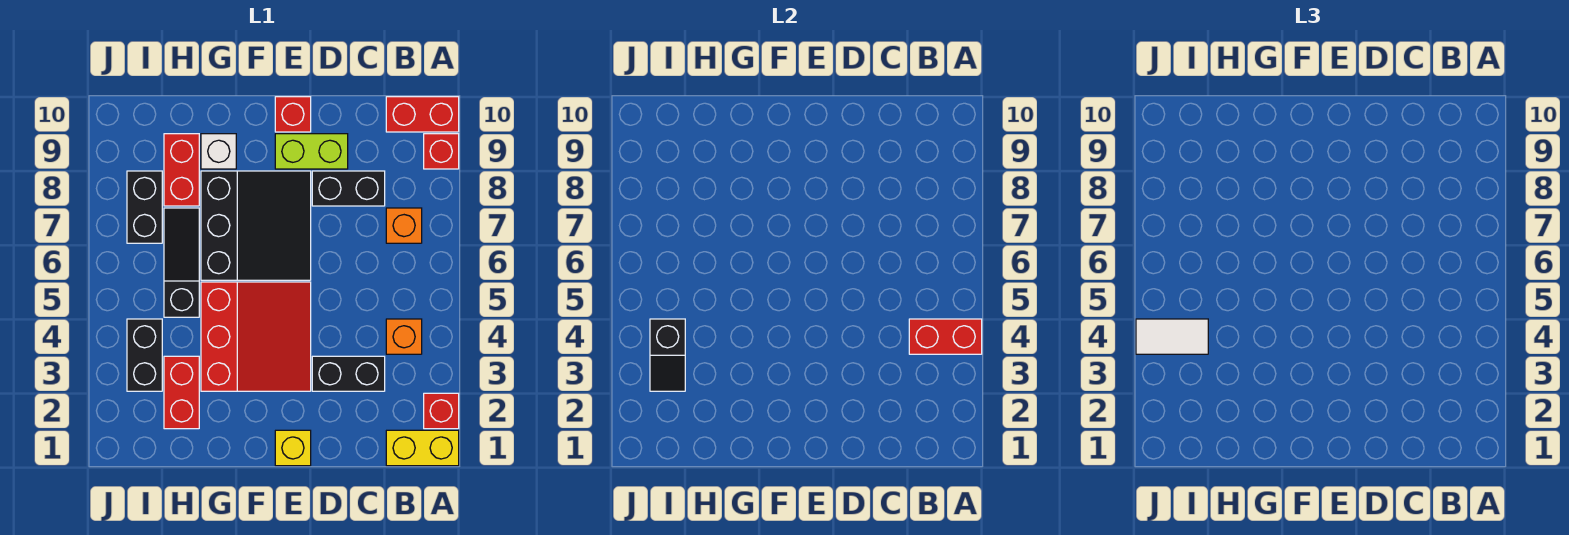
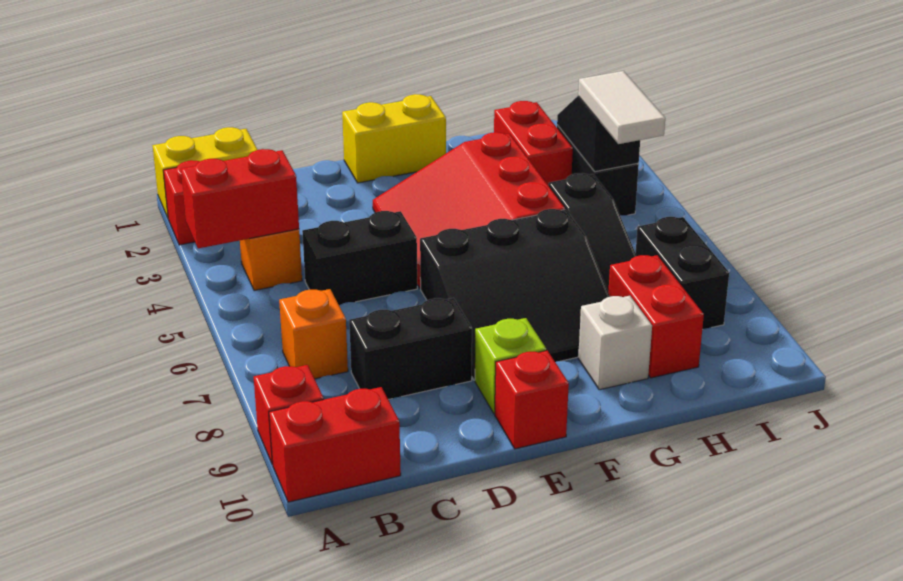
black brick C3:D3 level 1 -> black brick C5:D5 level 1
lime brick D9:E9 level 1 -> lime brick E9 level 1
yellow brick E1 level 1 -> yellow brick E1:F1 level 1
black slope E6:G8 level 1 top G -> black slope E6:G8 level 1 top 6
white tile I4:J4 level 3 -> white tile I4:I5 level 3

